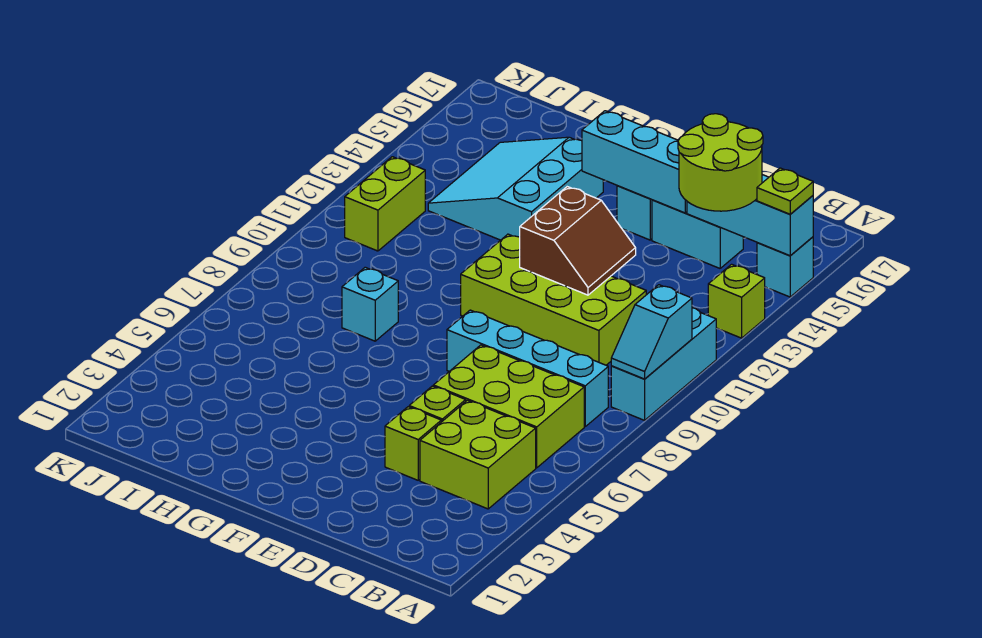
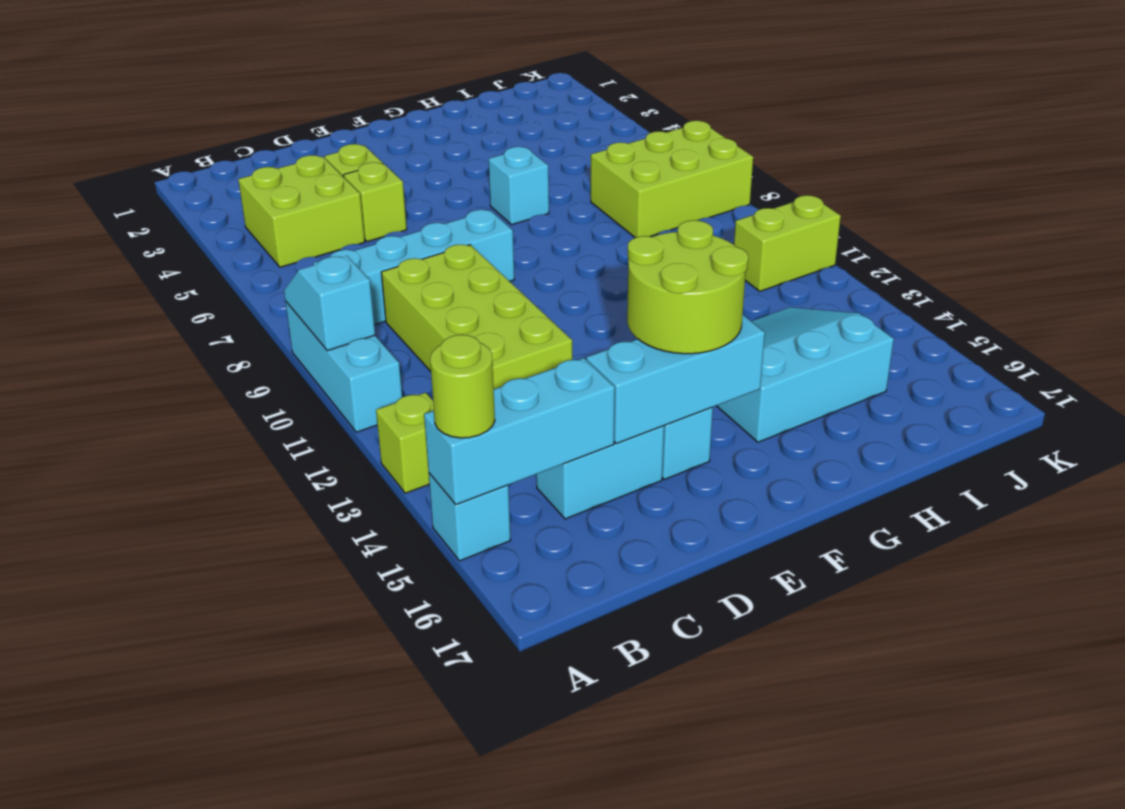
lime plate A15 level 3 -> lime round brick A15 level 3
lime brick B6:D7 level 1 -> lime brick I7:K8 level 1
lime round brick B14:C15 level 3 -> lime round brick E14:F15 level 3
lime brick C10:F11 level 1 -> lime brick C9:D12 level 1
brown slope D11:E12 level 2 top E -> none
cyan slope G13:I15 level 1 top G -> cyan slope G13:I15 level 1 top 15
cyan brick H8 level 1 -> cyan brick G6 level 1
lime brick J11:J12 level 1 -> lime brick J11:K11 level 1

